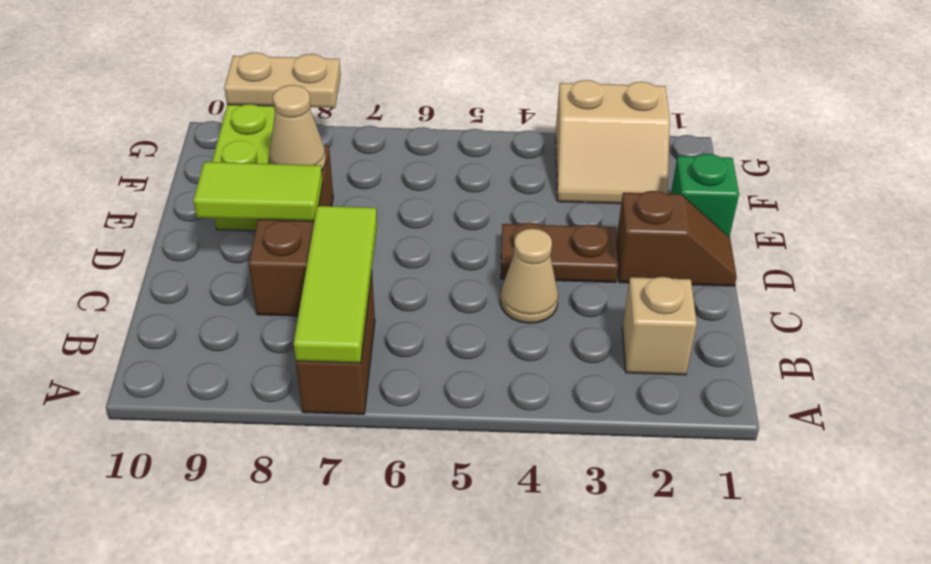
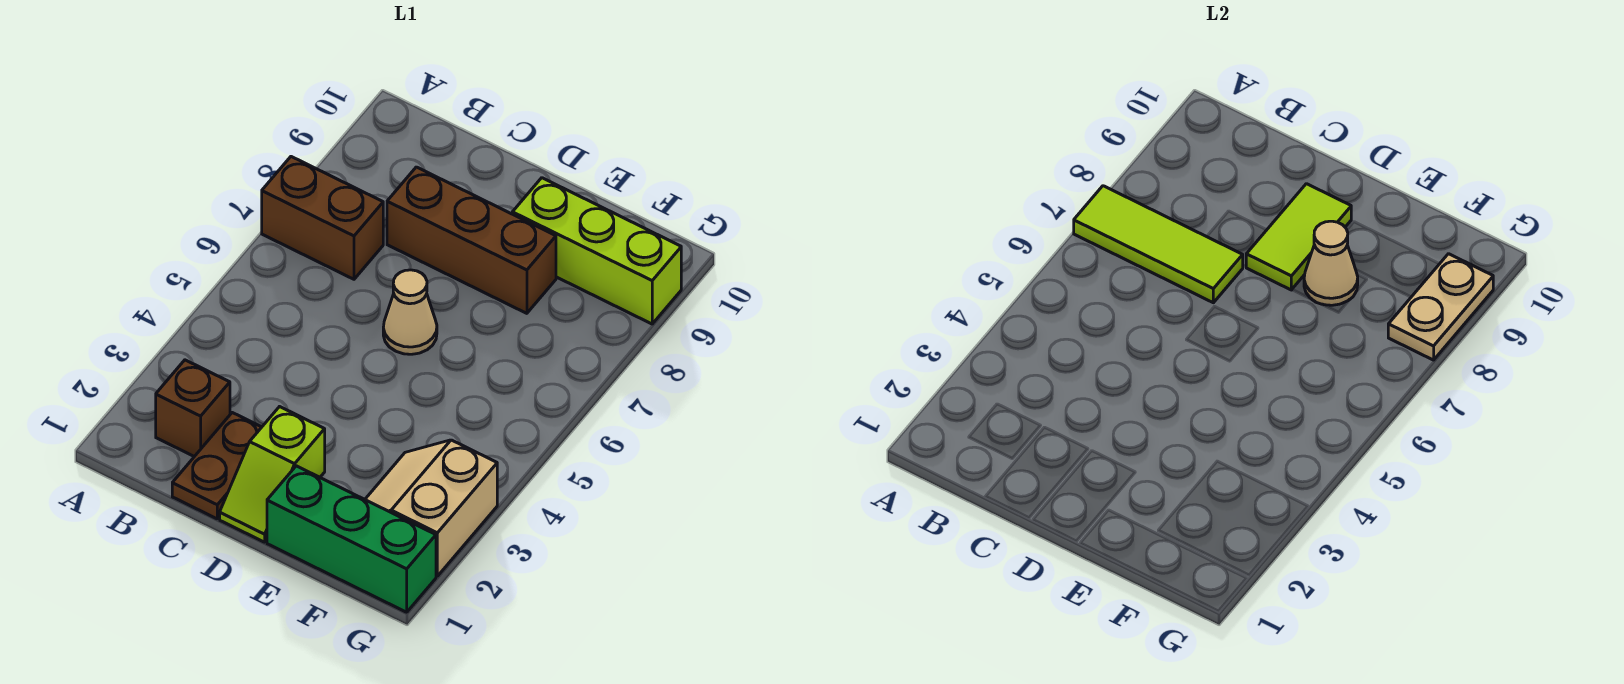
tan brick B2 level 1 -> brown brick B2 level 1
tan cone C4 level 1 -> tan cone D6 level 1
brown slope D1:D2 level 1 top 2 -> lime slope D1:D2 level 1 top 2
brown plate D3:D4 level 1 -> brown plate C1:C2 level 1
green brick E1 level 1 -> green brick E1:G1 level 1

